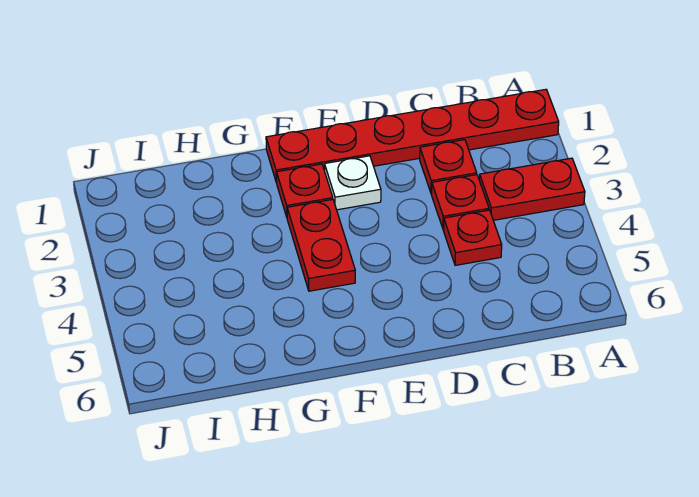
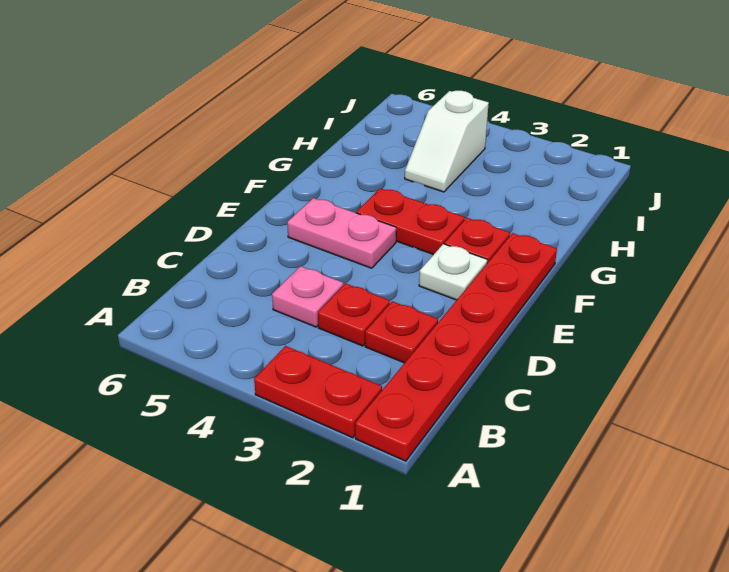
red plate A3:B3 level 1 -> red plate A2:A3 level 1
red plate C4 level 1 -> pink plate C4 level 1
none -> pink plate E4:E5 level 1
none -> white slope H4:I4 level 1 top I

